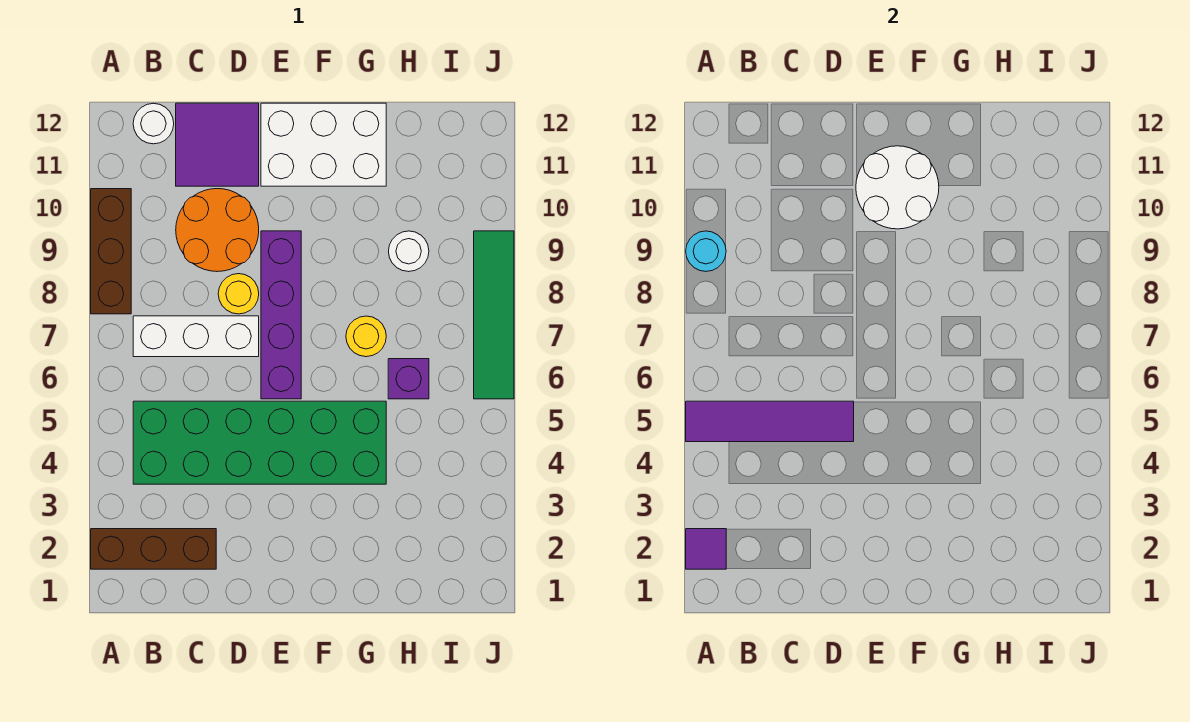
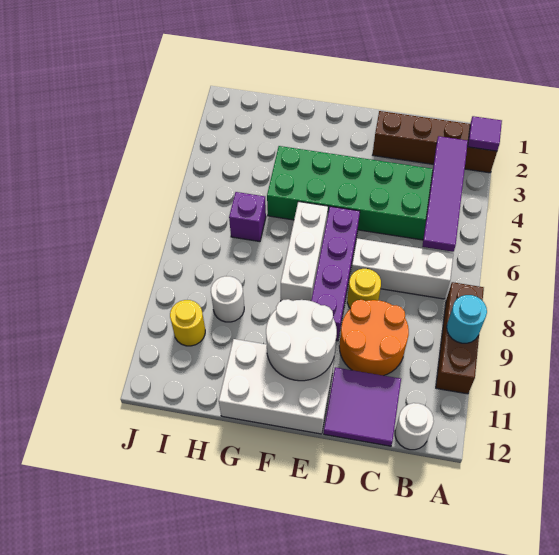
brown brick A2:C2 level 1 -> brown brick A2:D2 level 1
purple tile A5:D5 level 2 -> purple tile B3:B6 level 2
none -> white brick F6:F8 level 1
yellow round brick G7 level 1 -> yellow round brick I10 level 1
green tile J6:J9 level 1 -> none

